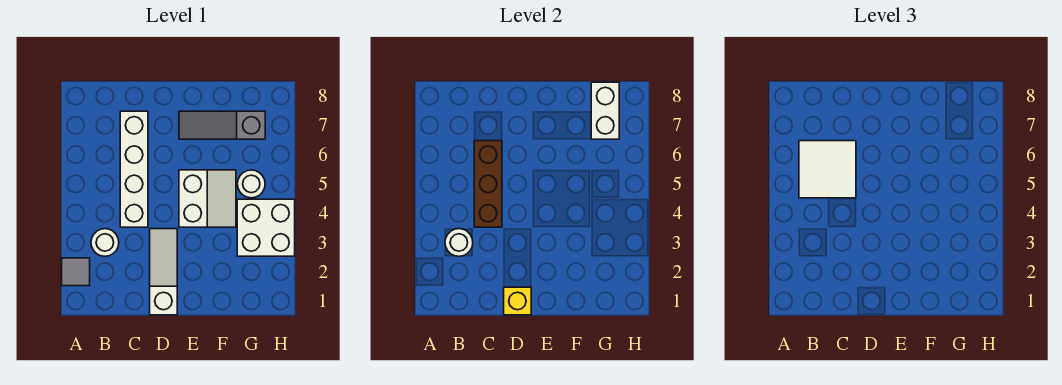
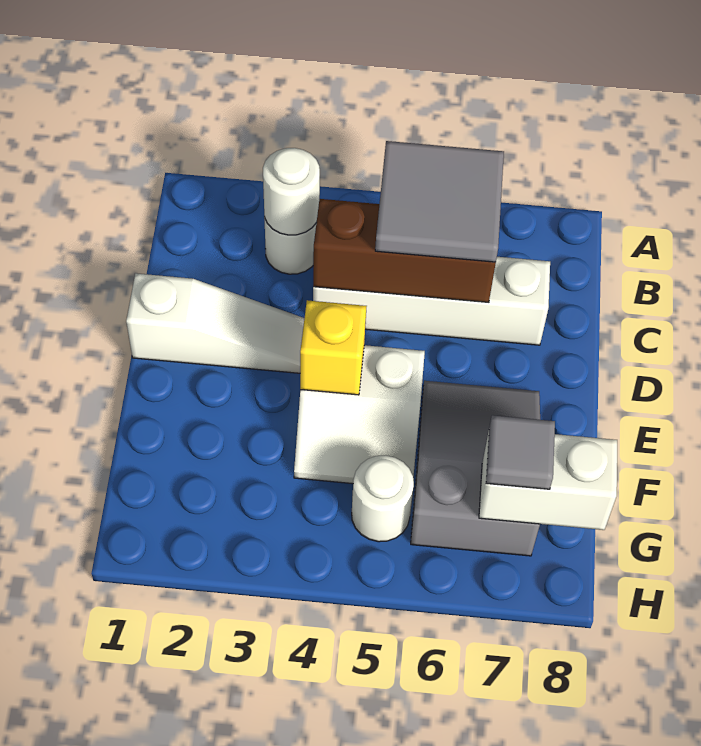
grey tile A2 level 1 -> grey tile G7 level 3
white tile B5:C6 level 3 -> grey tile B5:C6 level 3
yellow brick D1 level 2 -> yellow brick E4 level 2
grey slope E7:G7 level 1 top G -> grey slope E6:G7 level 1 top G
white brick G3:H4 level 1 -> none

